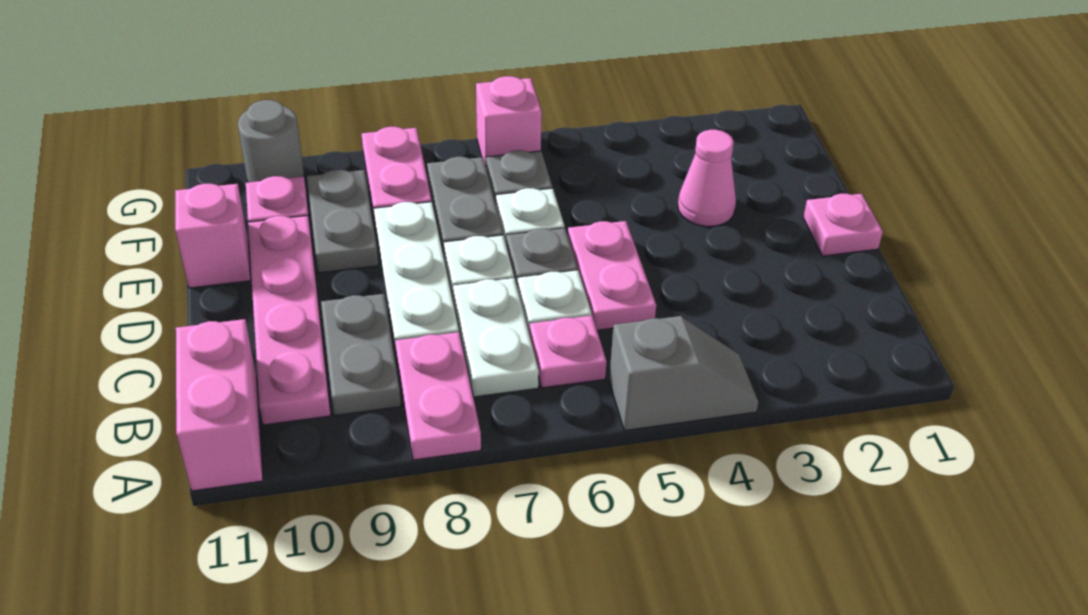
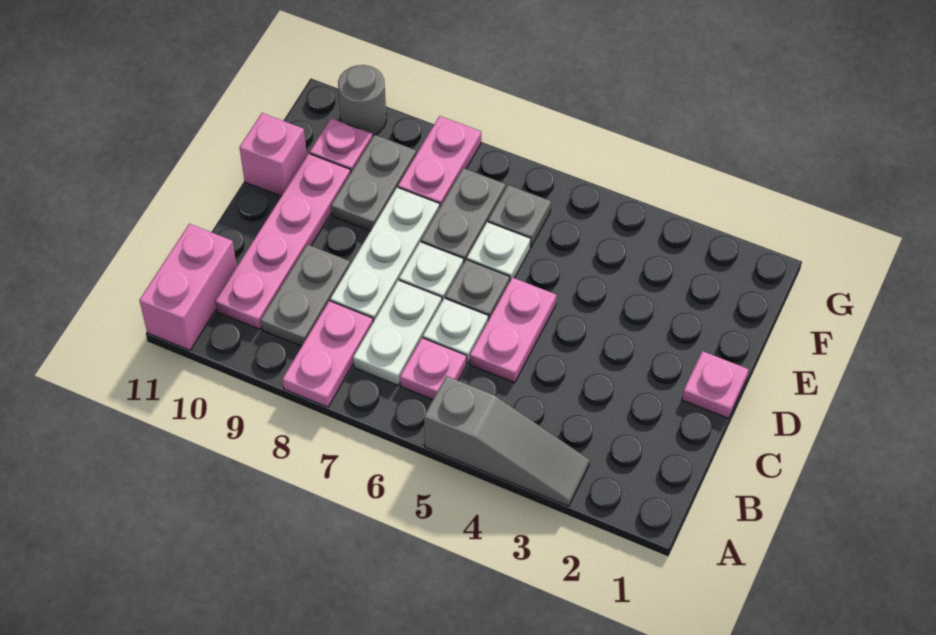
grey slope A4:A5 level 1 top 5 -> grey slope A3:A5 level 1 top 5
pink cone E3 level 1 -> none
pink brick G6 level 1 -> none

